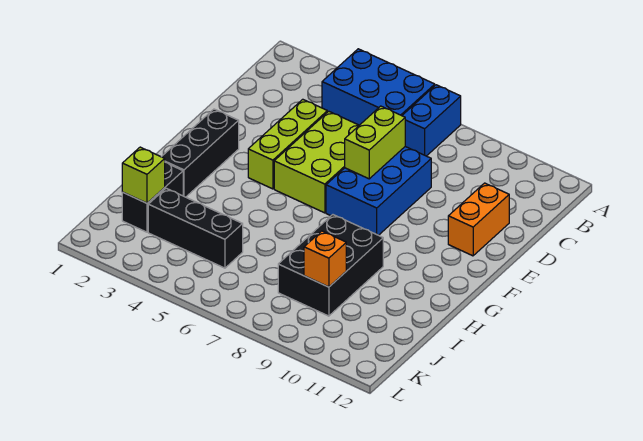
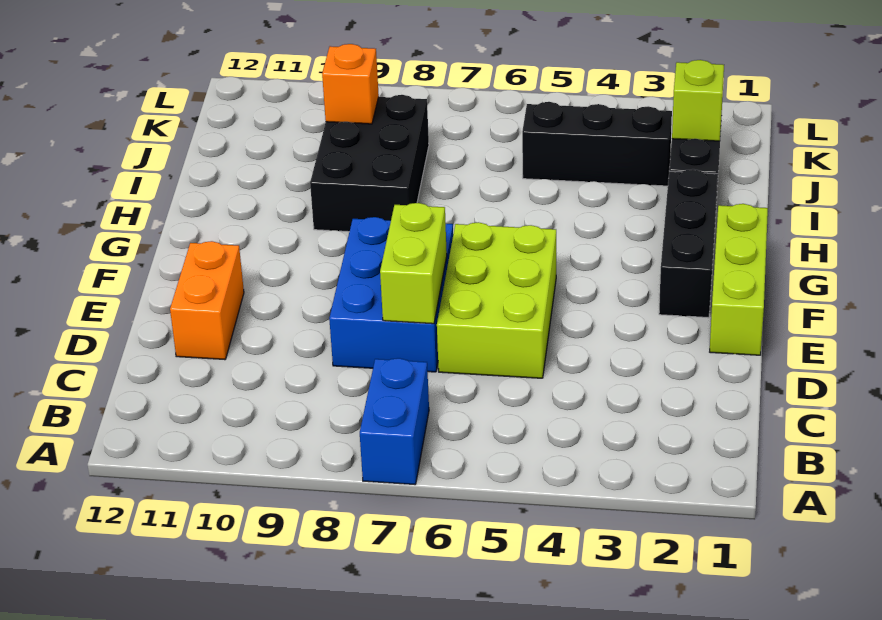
blue brick A4:B6 level 1 -> none
lime brick D4:F4 level 1 -> lime brick E1:G1 level 1

